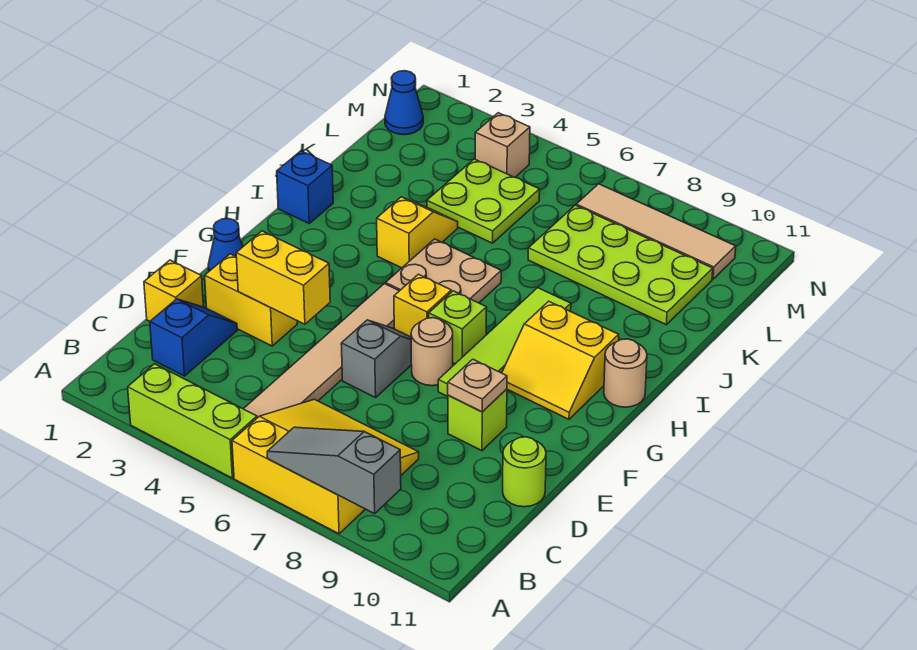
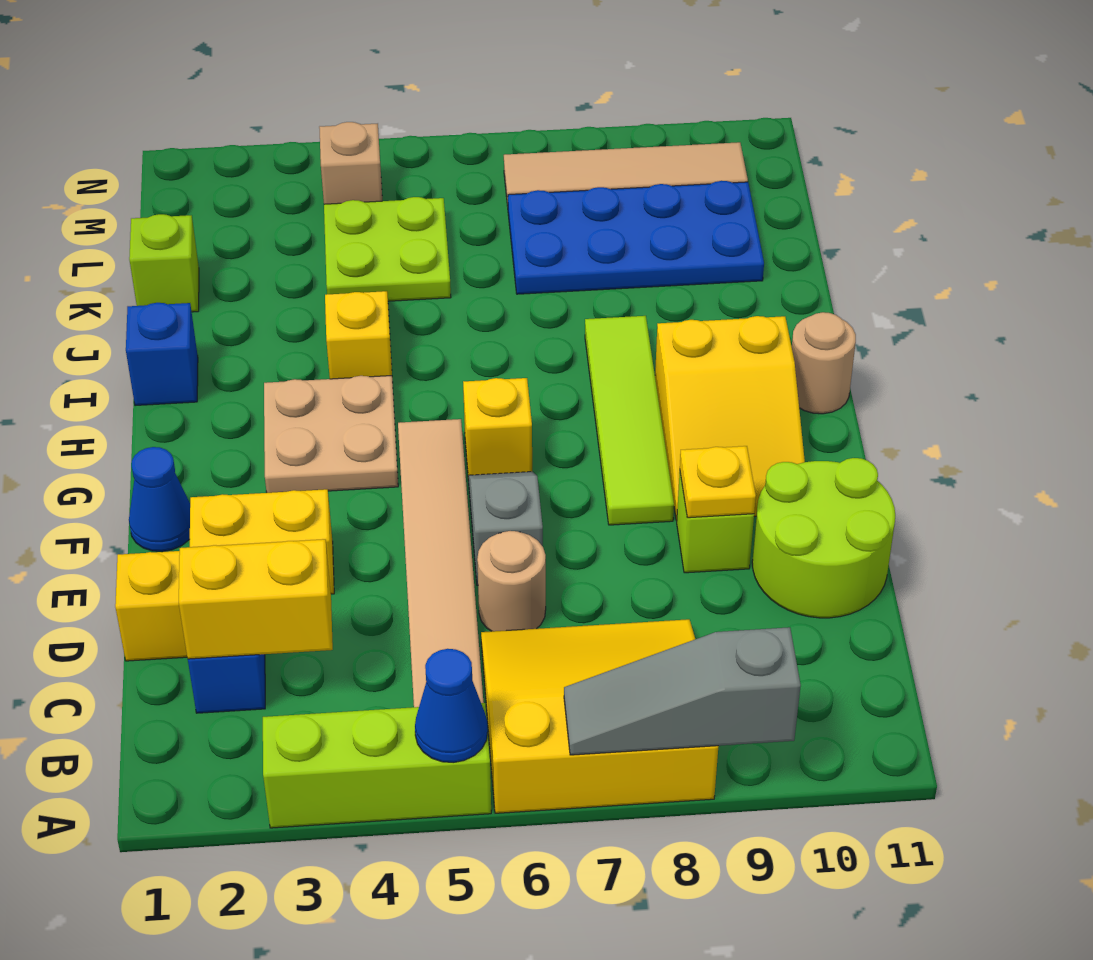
lime round brick D11 level 1 -> lime round brick D10:E11 level 1
yellow brick E3:E4 level 2 -> yellow brick C2:C3 level 2
tan plate E9 level 2 -> yellow plate E9 level 2
tan round brick F7 level 1 -> tan round brick D6 level 1
lime brick G7 level 1 -> lime brick K1 level 1
yellow slope G9:H10 level 1 top H -> yellow slope F9:H10 level 1 top H
tan plate H5:I6 level 1 -> tan plate G3:H4 level 1
lime plate K7:L10 level 1 -> blue plate K7:L10 level 1
blue cone M1 level 1 -> blue cone A5 level 2

